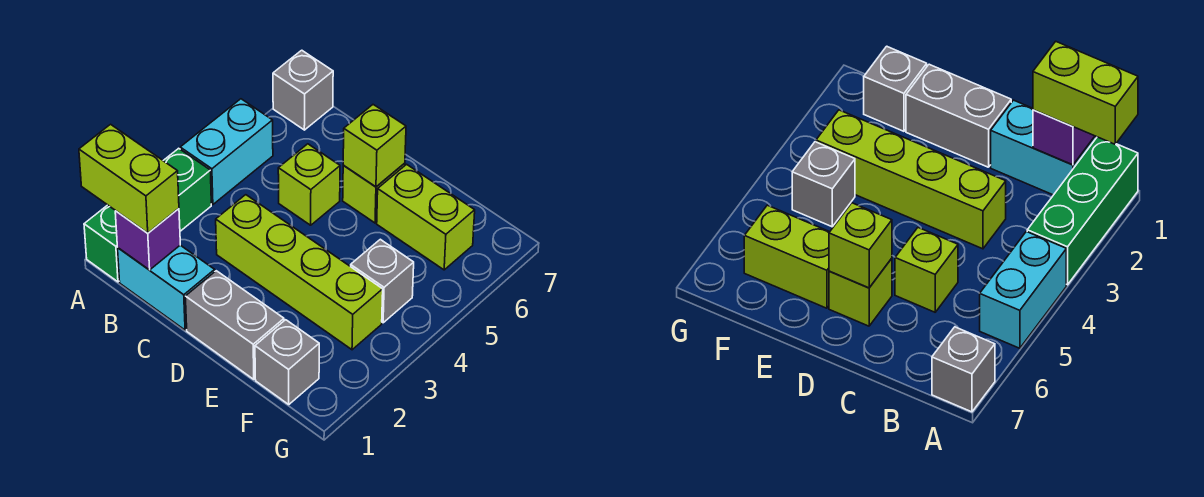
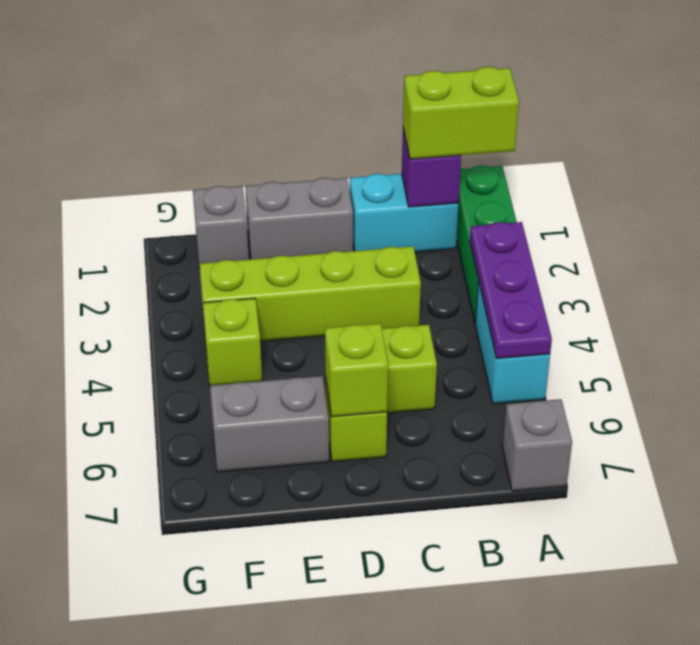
none -> purple plate A3:A5 level 2
lime brick E6:F6 level 1 -> grey brick E6:F6 level 1
grey brick F4 level 1 -> lime brick F4 level 1

